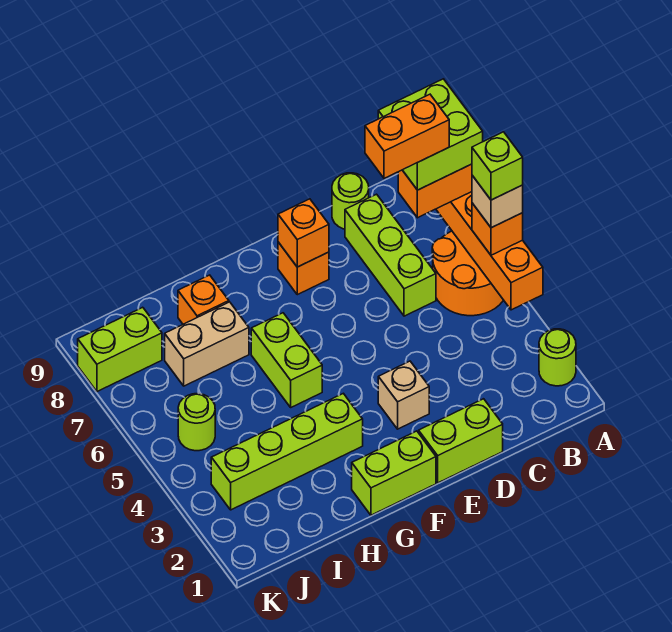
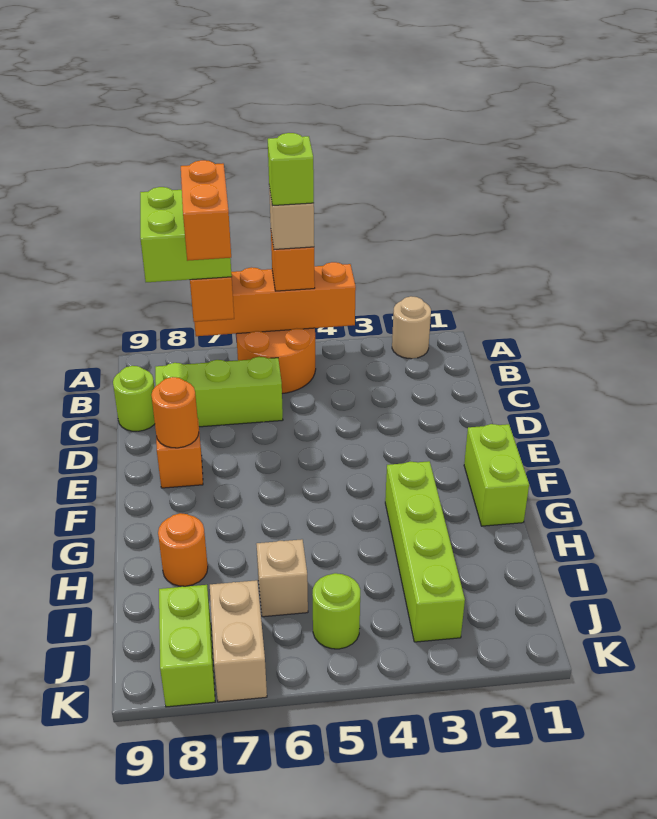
lime round brick A2 level 1 -> tan round brick A2 level 1
lime brick D1:E1 level 1 -> none
tan brick E3 level 1 -> tan brick I6 level 1
orange brick E8 level 2 -> orange round brick E8 level 2
lime brick G5:G6 level 1 -> none
tan brick H7:I7 level 1 -> tan brick J7:K7 level 1
orange brick H8 level 1 -> orange round brick H8 level 1

